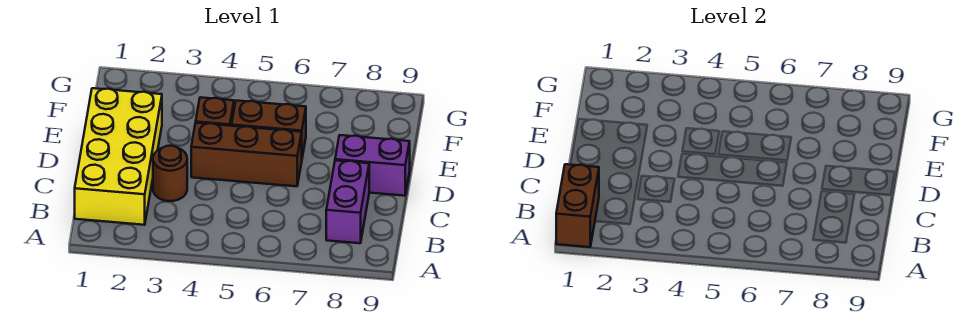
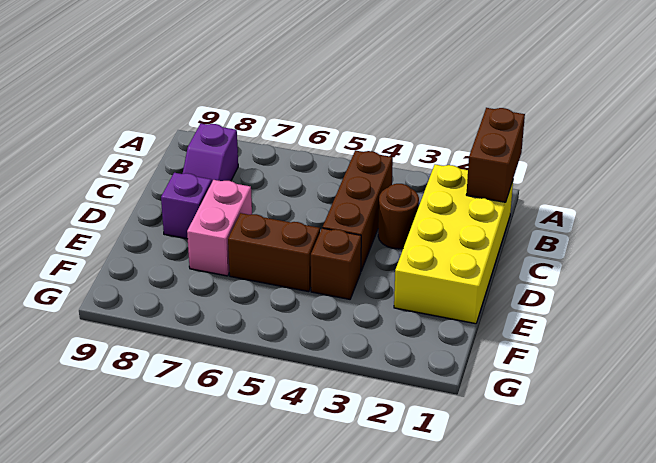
purple brick B8:C8 level 1 -> purple slope B8:C8 level 1 top B
brown brick D4:D6 level 1 -> brown brick B4:D4 level 1
none -> pink brick D7:E7 level 1
purple brick D8:D9 level 1 -> purple brick D8 level 1

